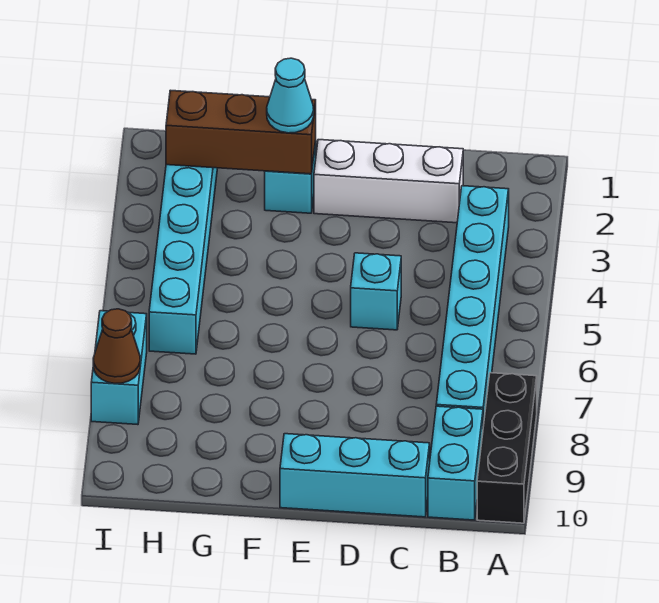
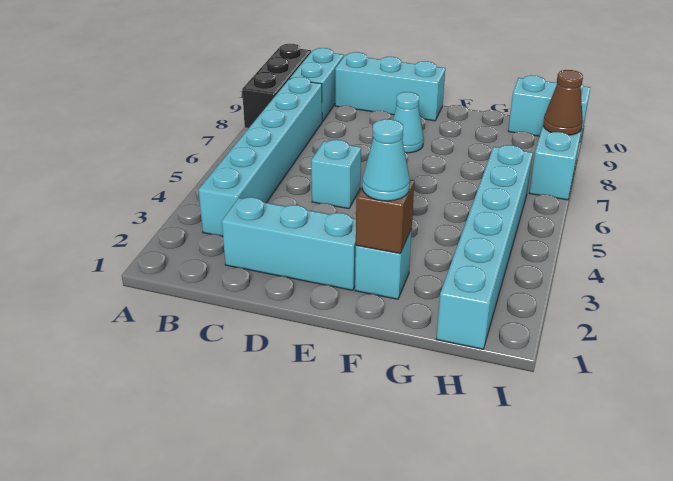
white brick C2:E2 level 1 -> cyan brick C2:E2 level 1
none -> cyan cone E8 level 1
brown brick F2:H2 level 2 -> brown brick F2 level 2
none -> cyan brick H10:I10 level 1

